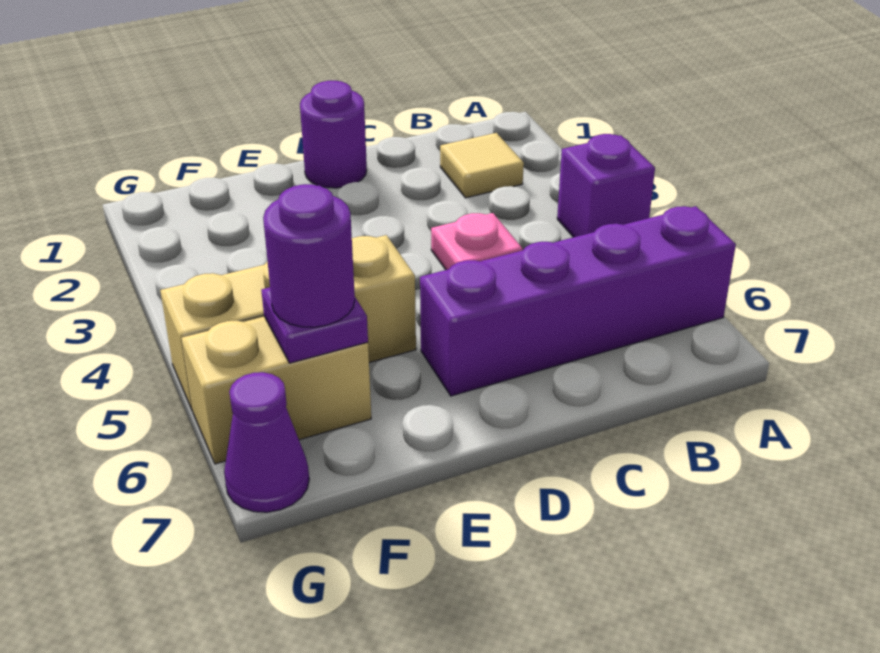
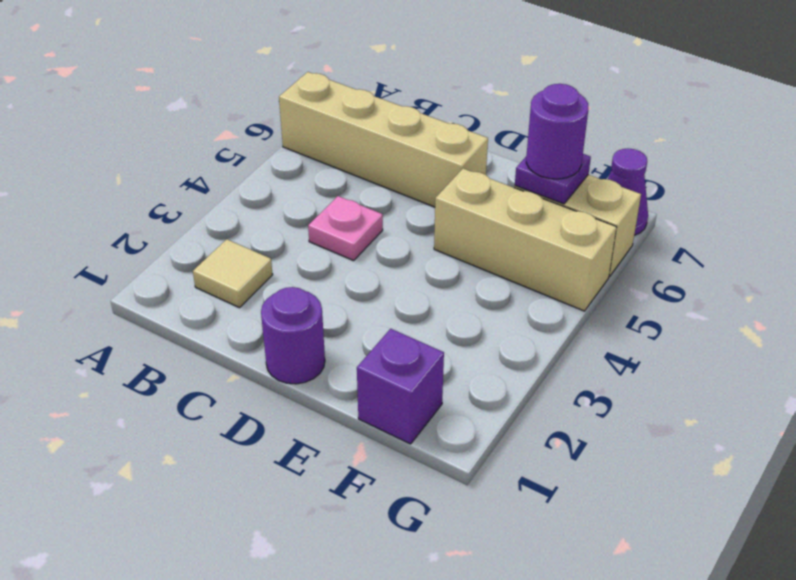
purple brick A4 level 1 -> purple brick F1 level 1
purple brick A6:D6 level 1 -> tan brick A6:D6 level 1

